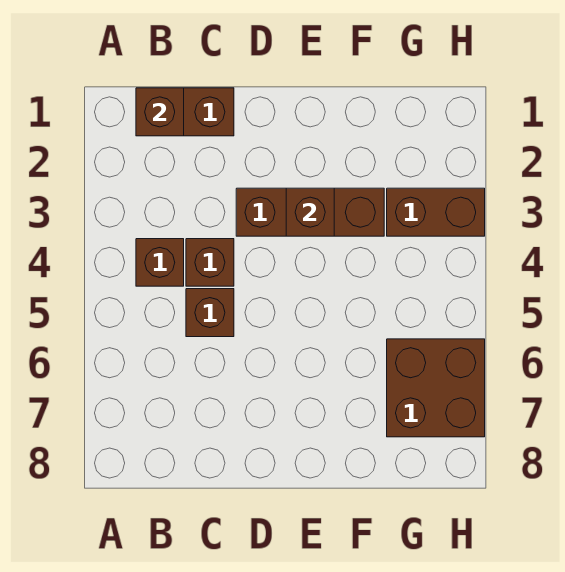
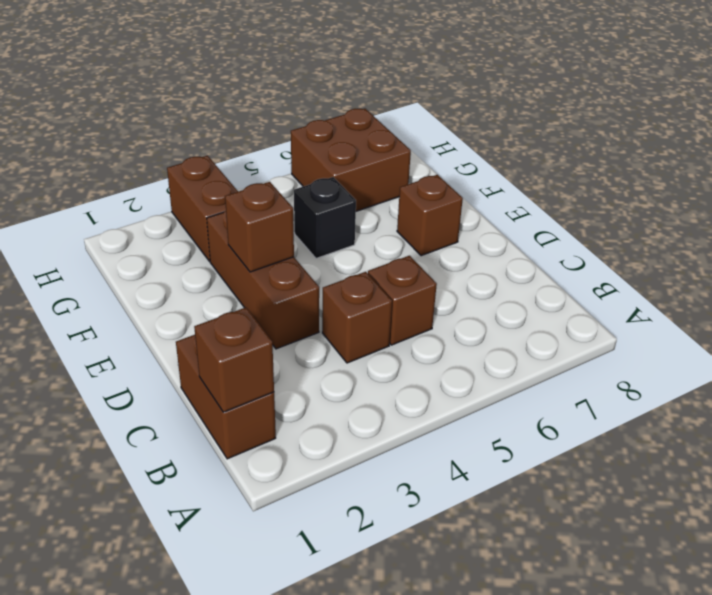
brown brick B4 level 1 -> brown brick E7 level 1
none -> black brick F5 level 1

